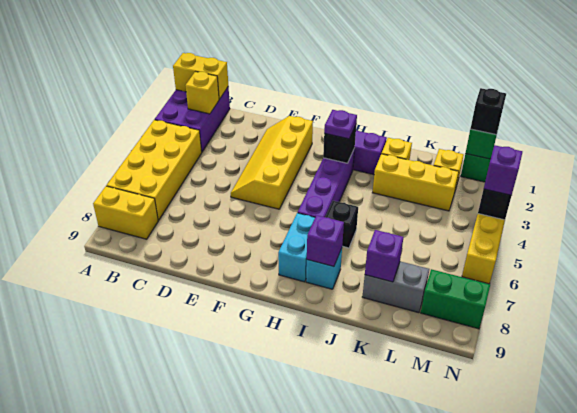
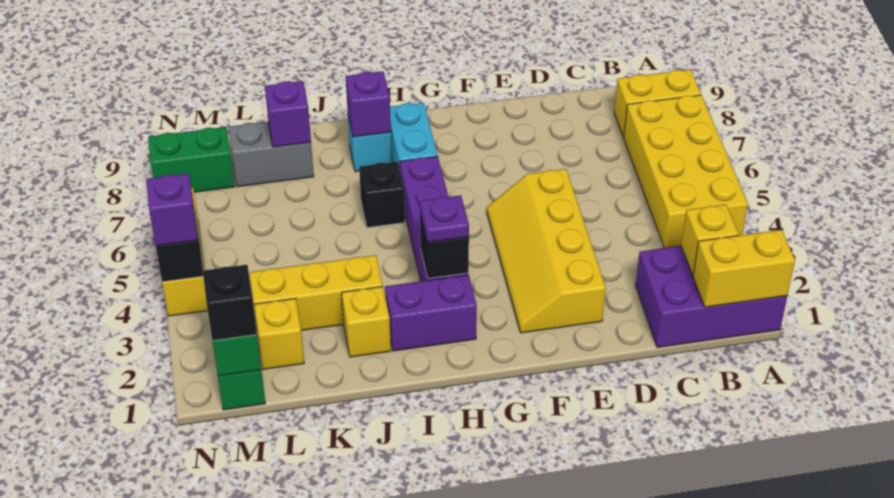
purple brick A1:B3 level 1 -> purple brick A1:C2 level 1
yellow slope E2:F5 level 1 top F -> yellow slope E2:F5 level 1 top E

